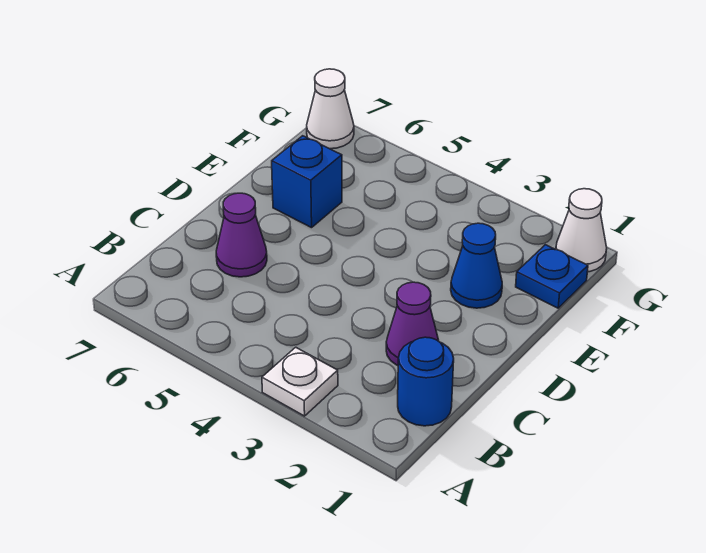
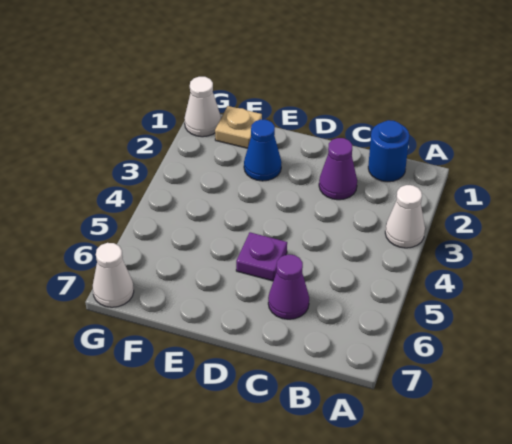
white plate A3 level 1 -> white cone A3 level 1
none -> purple plate D5 level 1
blue brick E6 level 1 -> none
blue plate F1 level 1 -> tan plate F1 level 1

